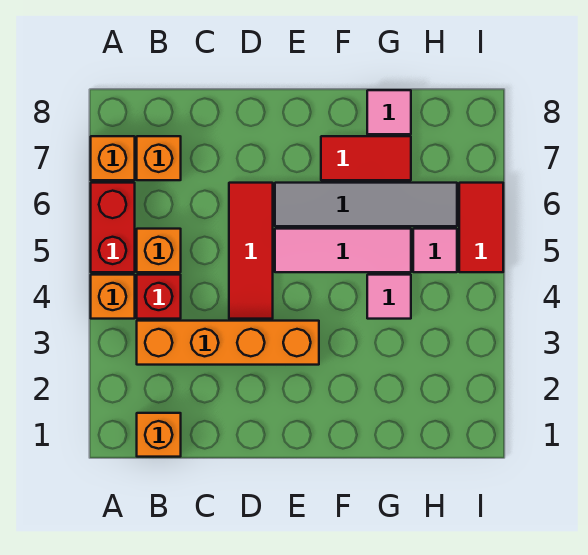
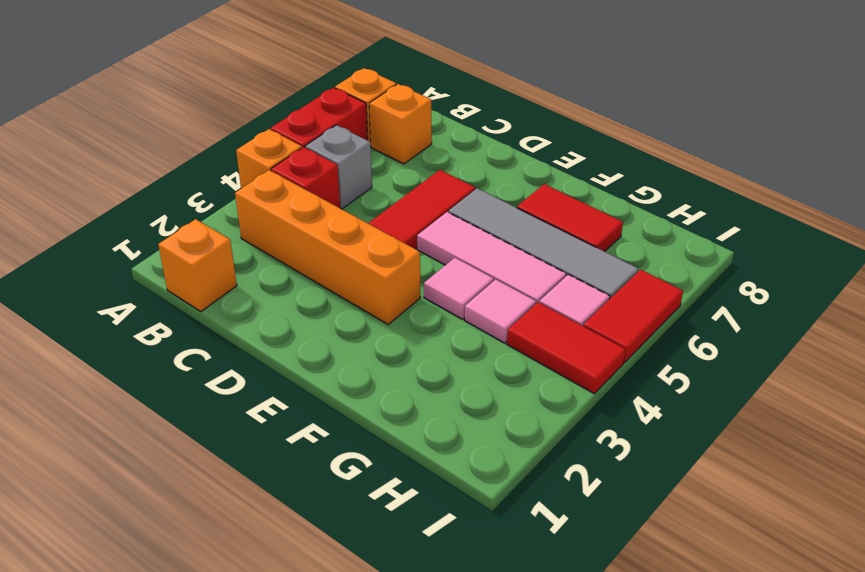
orange brick B5 level 1 -> grey brick B5 level 1
pink tile G8 level 1 -> pink tile F4 level 1
none -> red tile H4:I4 level 1

